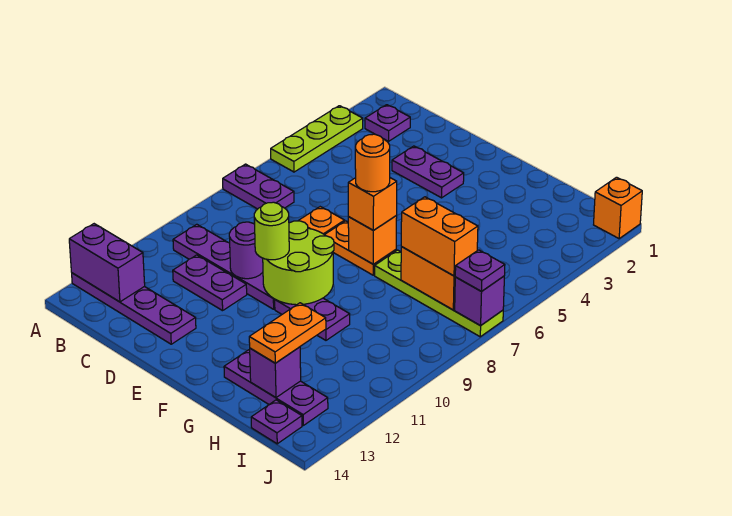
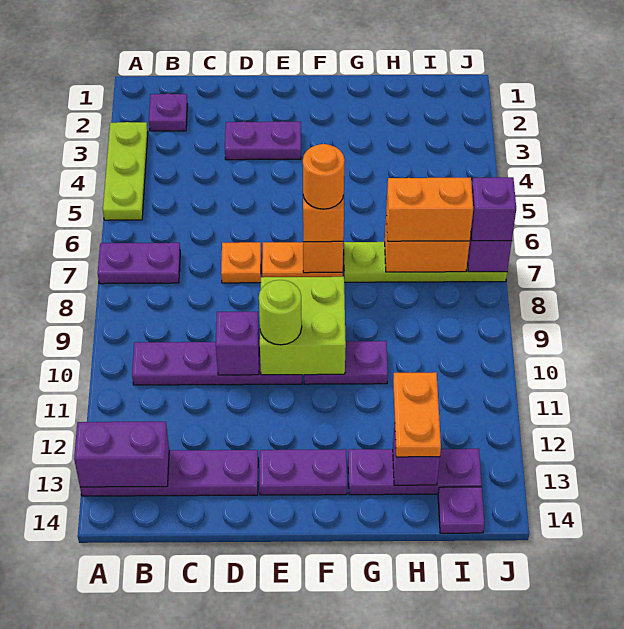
purple plate C11:D11 level 1 -> purple plate E13:F13 level 1
purple round brick D10 level 2 -> purple brick D10 level 2
lime round brick E9:F10 level 2 -> lime brick E9:F10 level 2
orange brick J1 level 1 -> none
purple plate J7 level 3 -> purple brick J7 level 3

